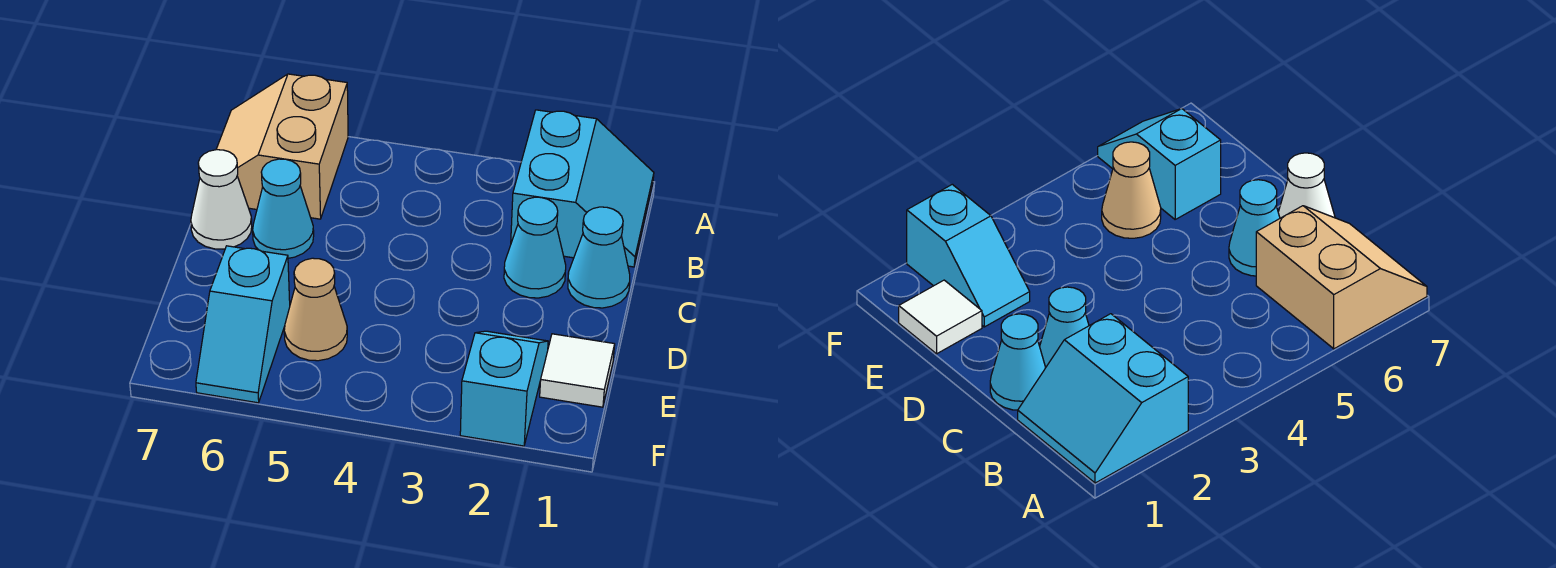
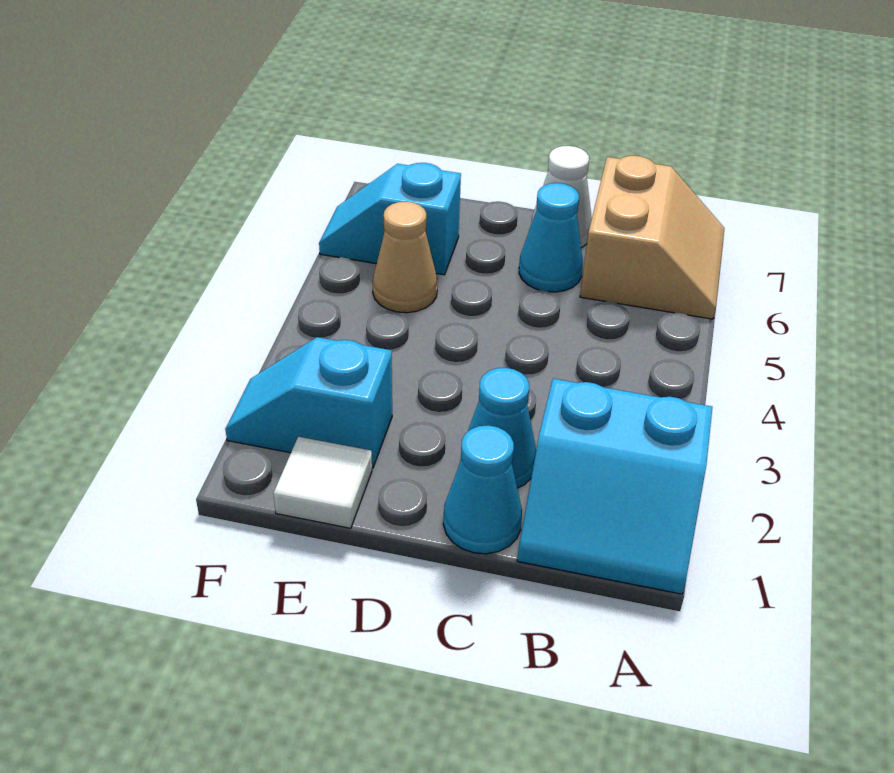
tan slope A6:B7 level 1 top 6 -> tan slope A6:B7 level 1 top B
cyan slope E2:F2 level 1 top F -> cyan slope E2:F2 level 1 top E

